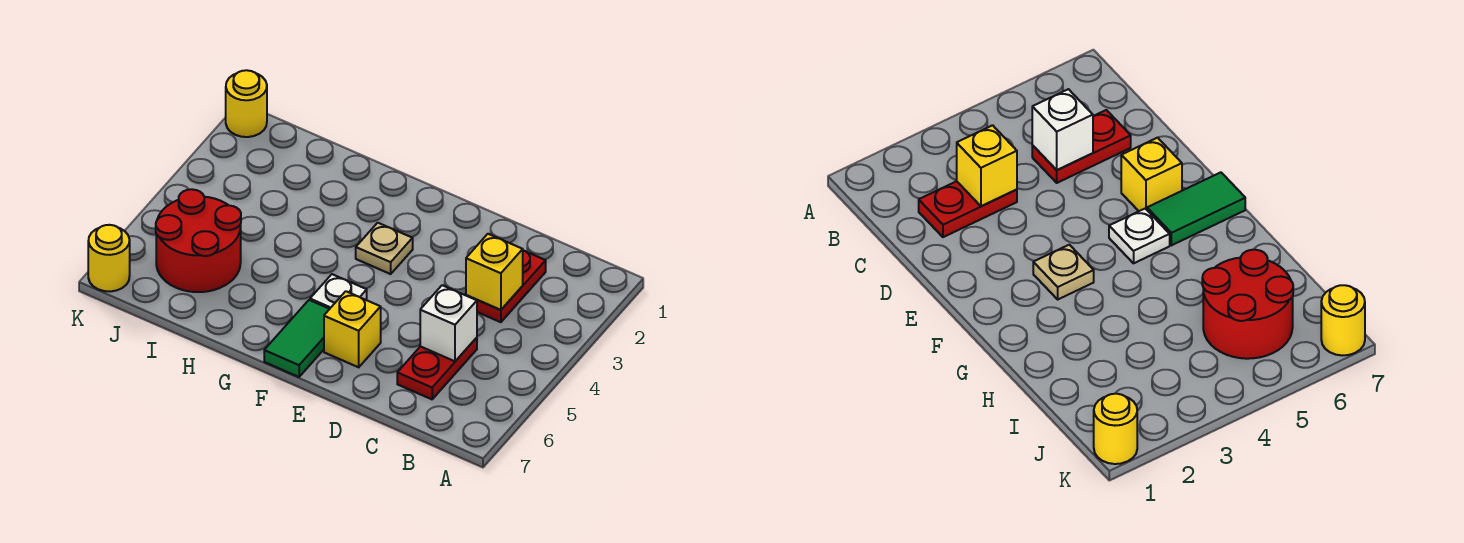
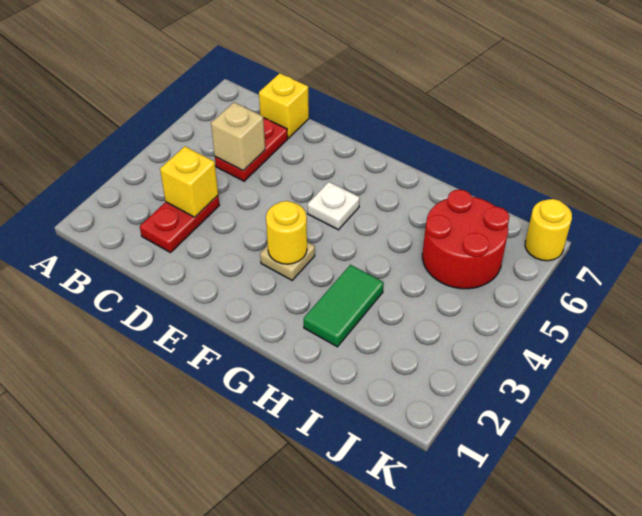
white brick C5 level 2 -> tan brick C5 level 2
yellow brick E6 level 1 -> yellow brick C7 level 1
green tile F6:F7 level 1 -> green tile H2:H3 level 1
yellow round brick K1 level 1 -> yellow round brick F3 level 2

